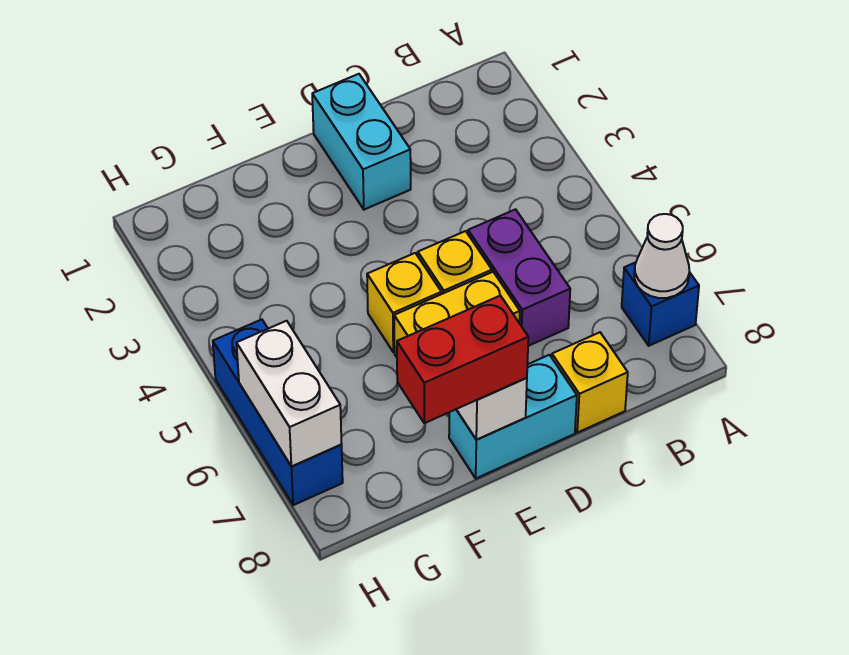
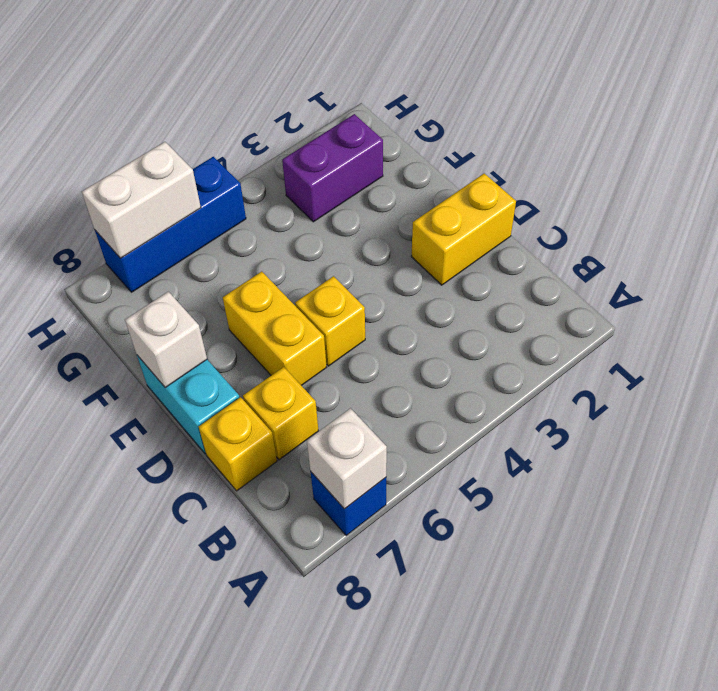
white cone A7 level 2 -> white brick A7 level 2
purple brick C5:C6 level 1 -> purple brick G2:G3 level 1
cyan brick D1:D2 level 1 -> yellow brick D1:D2 level 1
yellow brick E5 level 1 -> yellow brick C7 level 1
red brick E8:F8 level 3 -> none

